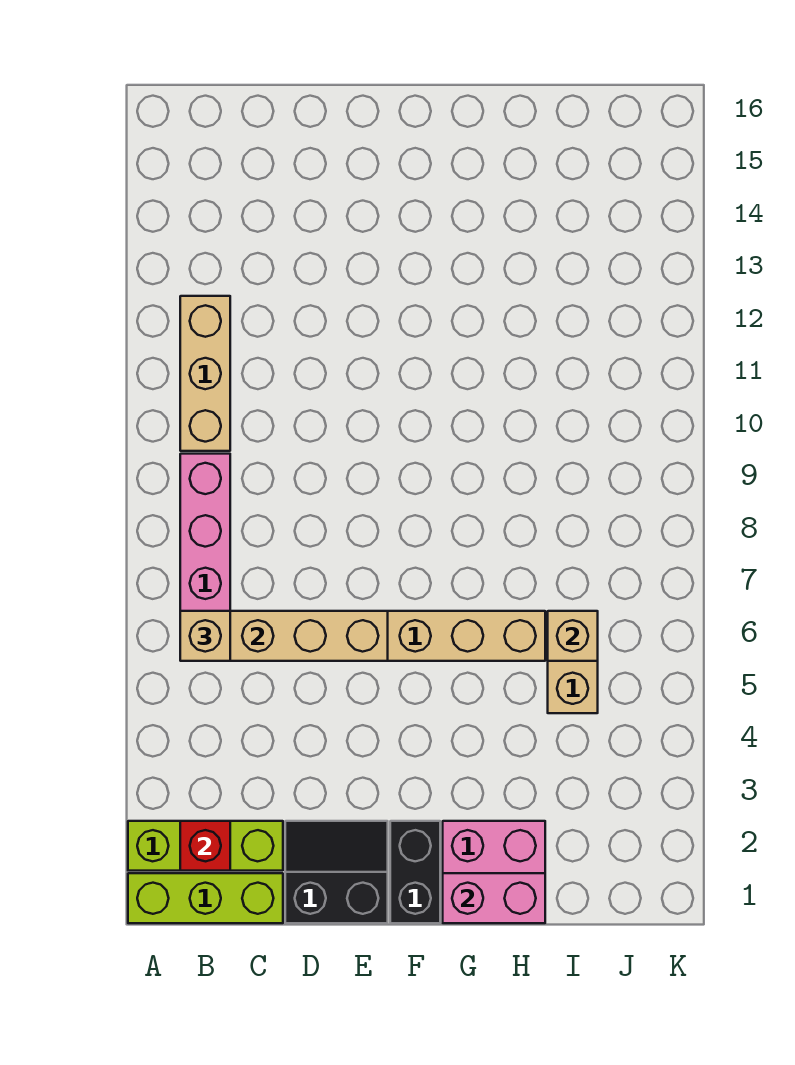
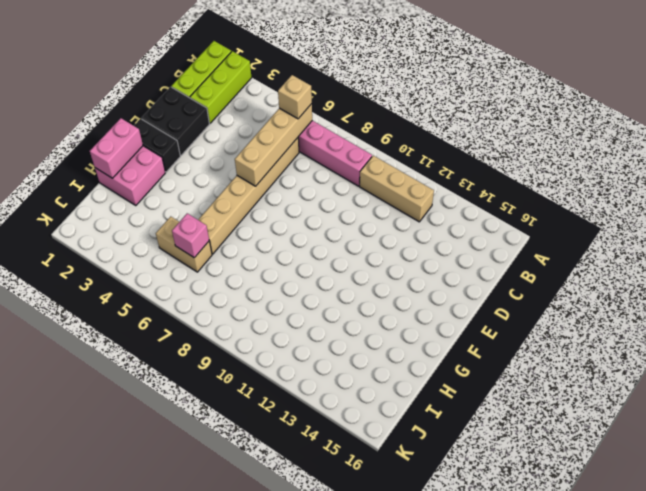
red brick B2 level 2 -> none
black slope D1:E2 level 1 top 1 -> black brick D1:E2 level 1
tan brick I6 level 2 -> pink brick I6 level 2

